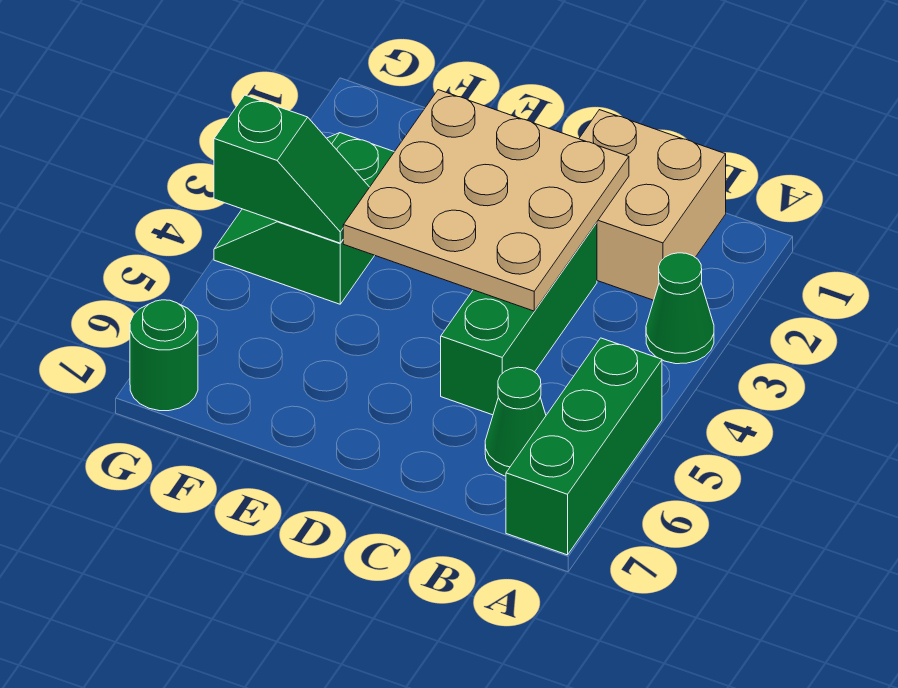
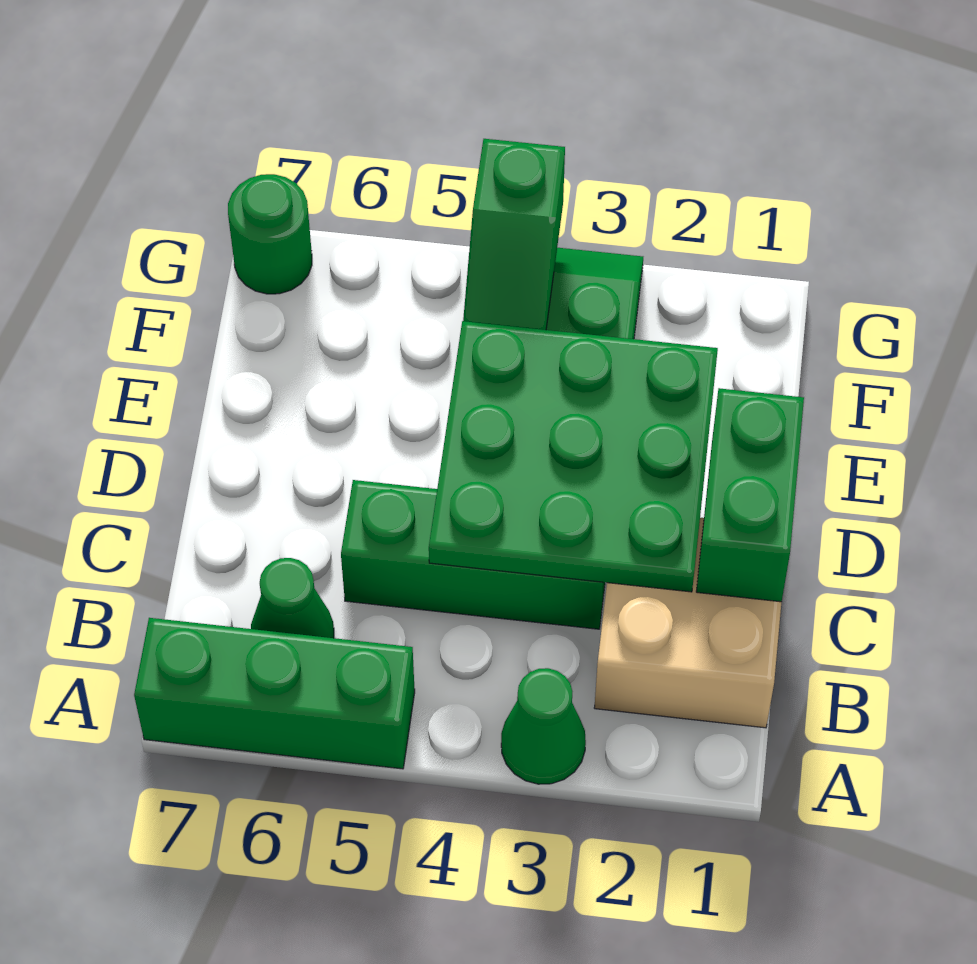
none -> green brick C1:D1 level 2
tan plate C2:E4 level 2 -> green plate C2:E4 level 2

